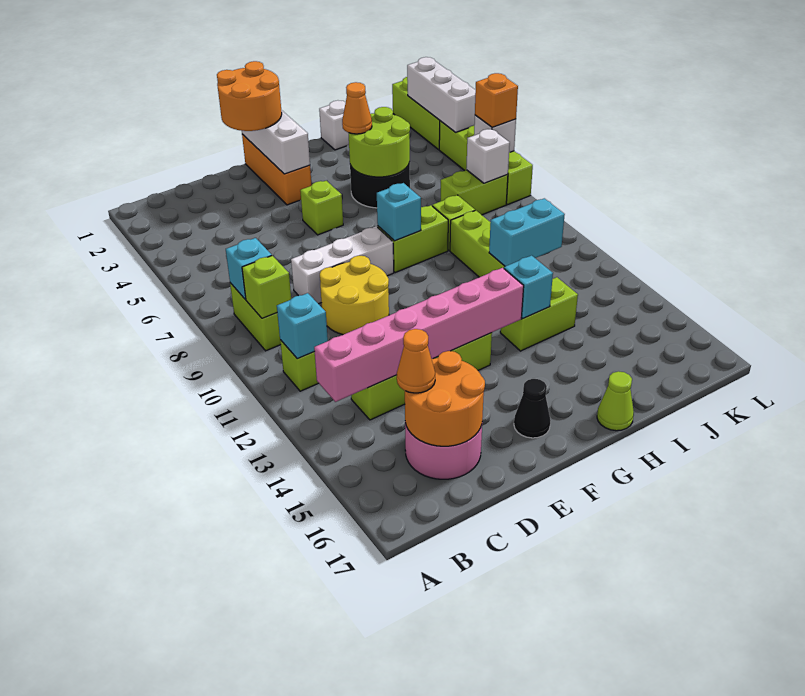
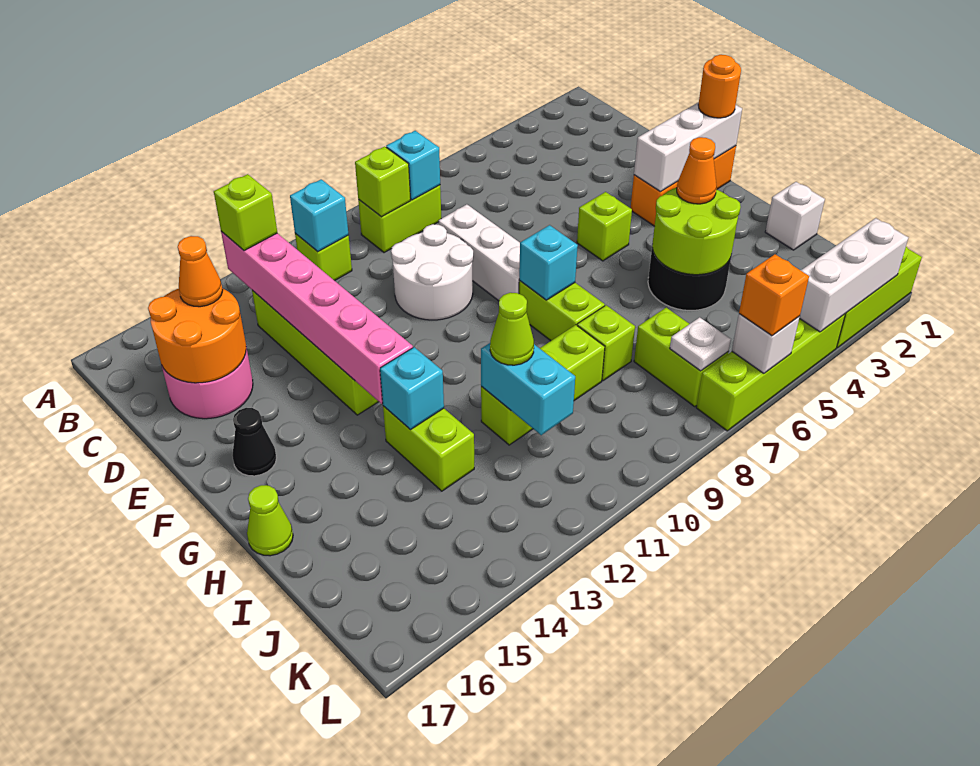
none -> lime brick B13 level 3
yellow round brick D9:E10 level 1 -> white round brick D9:E10 level 1
orange round brick E1:F2 level 3 -> orange round brick F1 level 3
none -> lime cone I11 level 3
white brick K7 level 2 -> white plate K7 level 2

